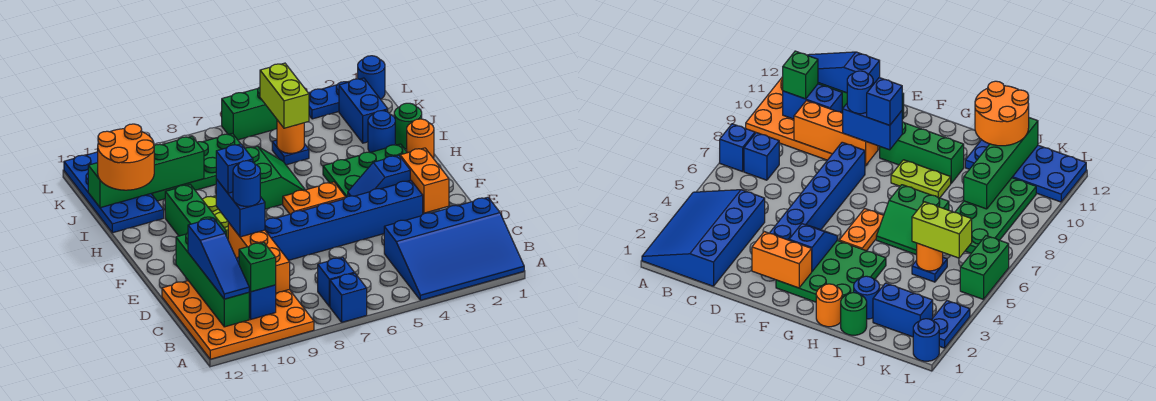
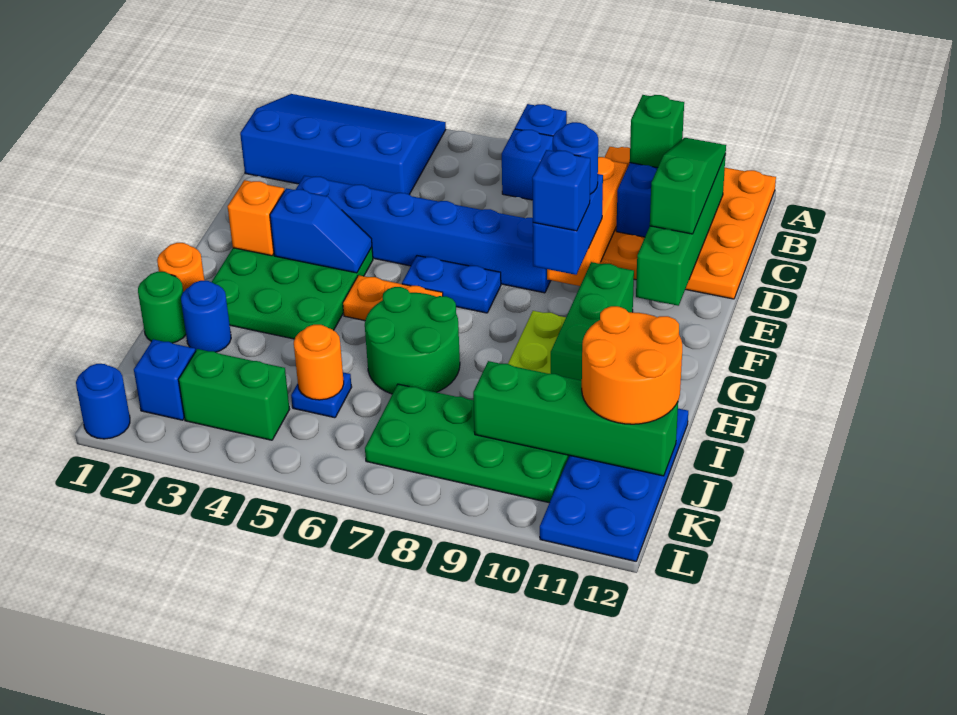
blue slope B11:D11 level 3 top D -> green slope B11:D11 level 3 top D
orange brick E2:F2 level 2 -> orange brick F2 level 2
green slope H6:I7 level 1 top 7 -> green round brick H6:I7 level 1
blue brick J2:K2 level 1 -> blue brick K2 level 1
lime brick J5:K5 level 3 -> none
blue plate L2:L3 level 1 -> blue plate F6:F7 level 1
green brick L5:L6 level 1 -> green brick K3:K4 level 1

